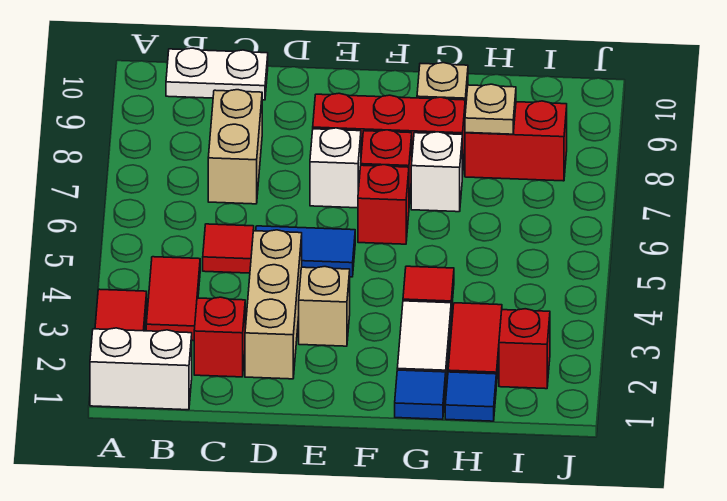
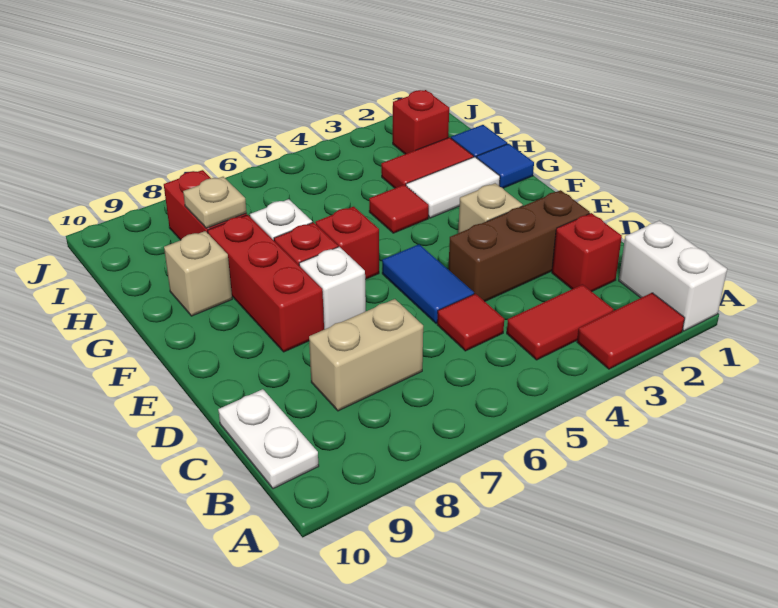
tan brick D2:D4 level 1 -> brown brick D2:D4 level 1

